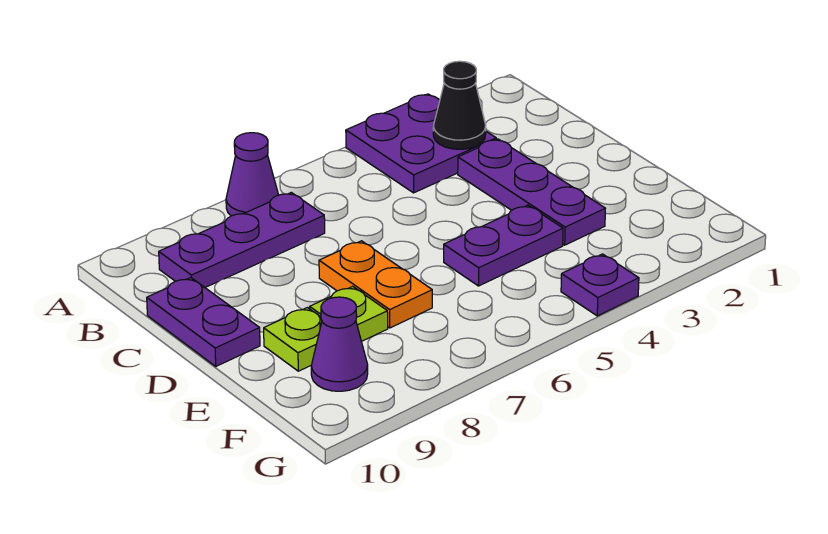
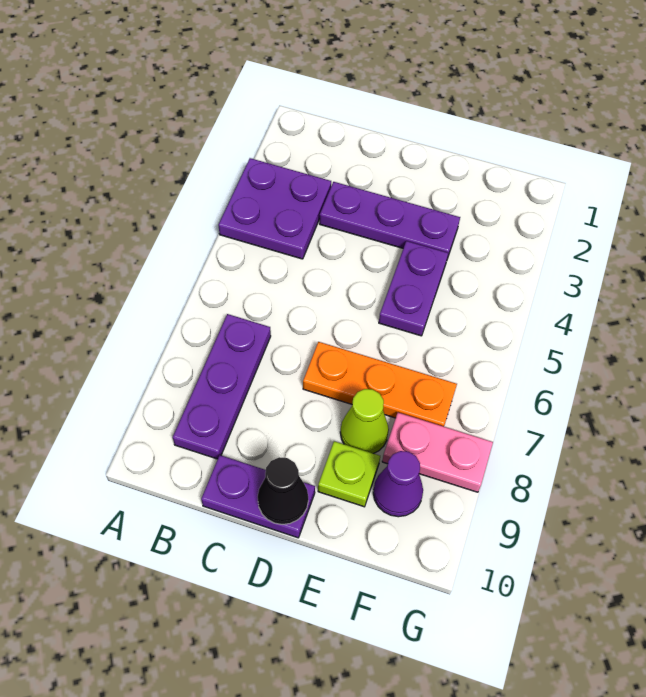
purple cone A7 level 1 -> none
black cone B3 level 2 -> black cone D10 level 2
orange plate D7:E7 level 1 -> orange plate D7:F7 level 1
lime plate E8 level 1 -> lime cone E8 level 1
none -> pink plate F8:G8 level 1
purple plate G4 level 1 -> none

